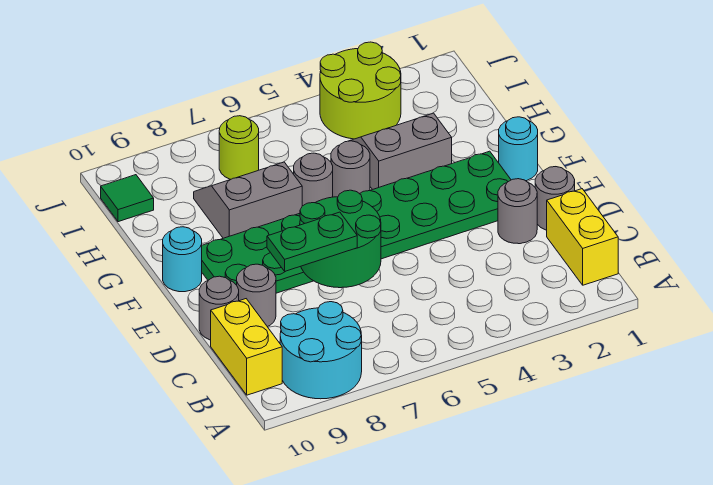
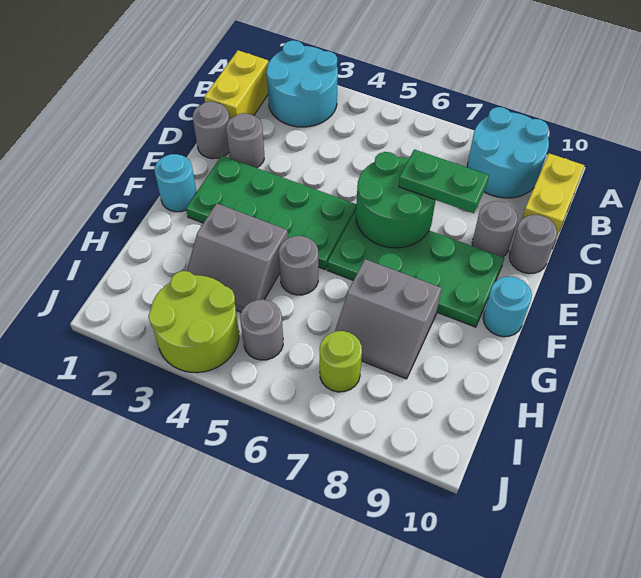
none -> cyan round brick A2:B3 level 1
grey round brick G6 level 1 -> grey round brick I5 level 1
green tile I10 level 1 -> none

